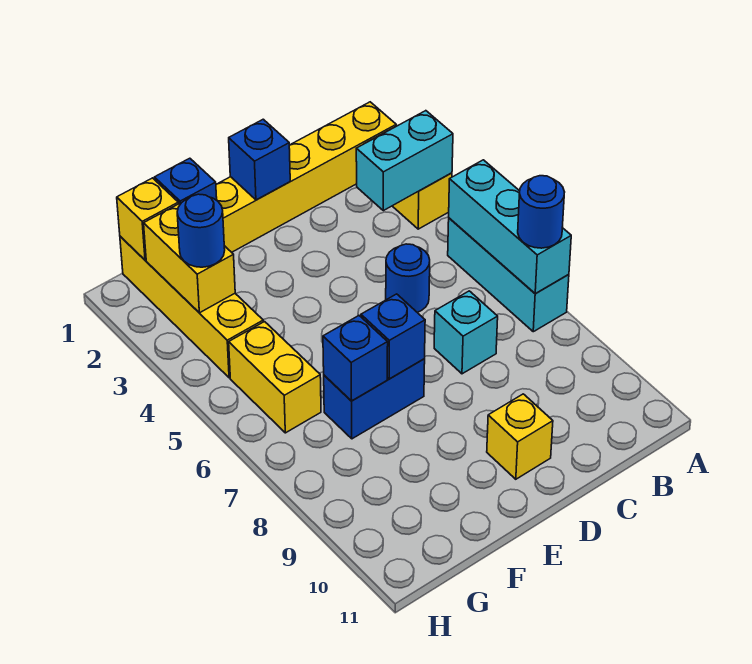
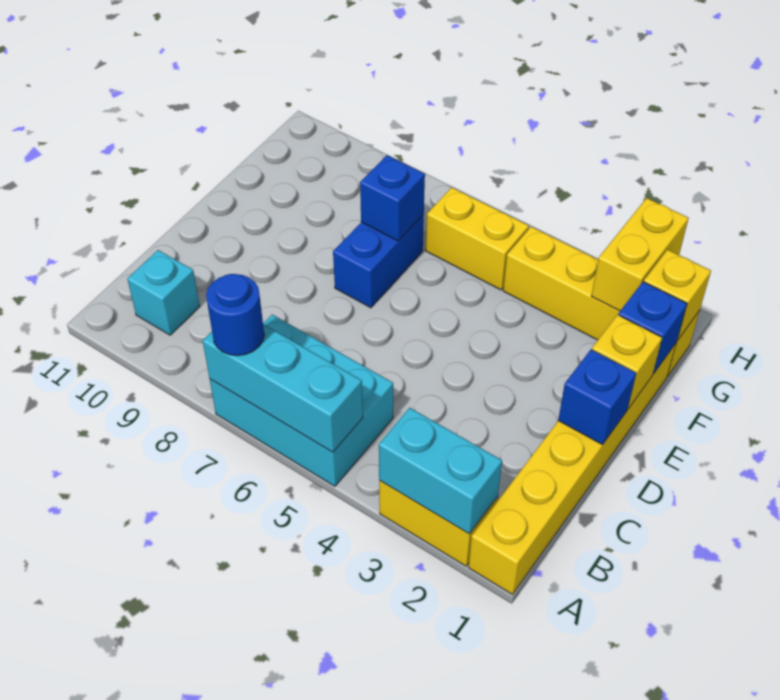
cyan brick A3:B3 level 2 -> cyan brick A2:A3 level 2
cyan brick A5:A7 level 1 -> cyan brick A5:B7 level 1
blue round brick C5 level 1 -> none
cyan brick C7 level 1 -> cyan brick B10 level 1
yellow brick D10 level 1 -> yellow brick E1 level 2
blue brick E7 level 2 -> none
yellow brick G2:G3 level 2 -> yellow brick G2:H2 level 2
blue round brick G3 level 3 -> none

